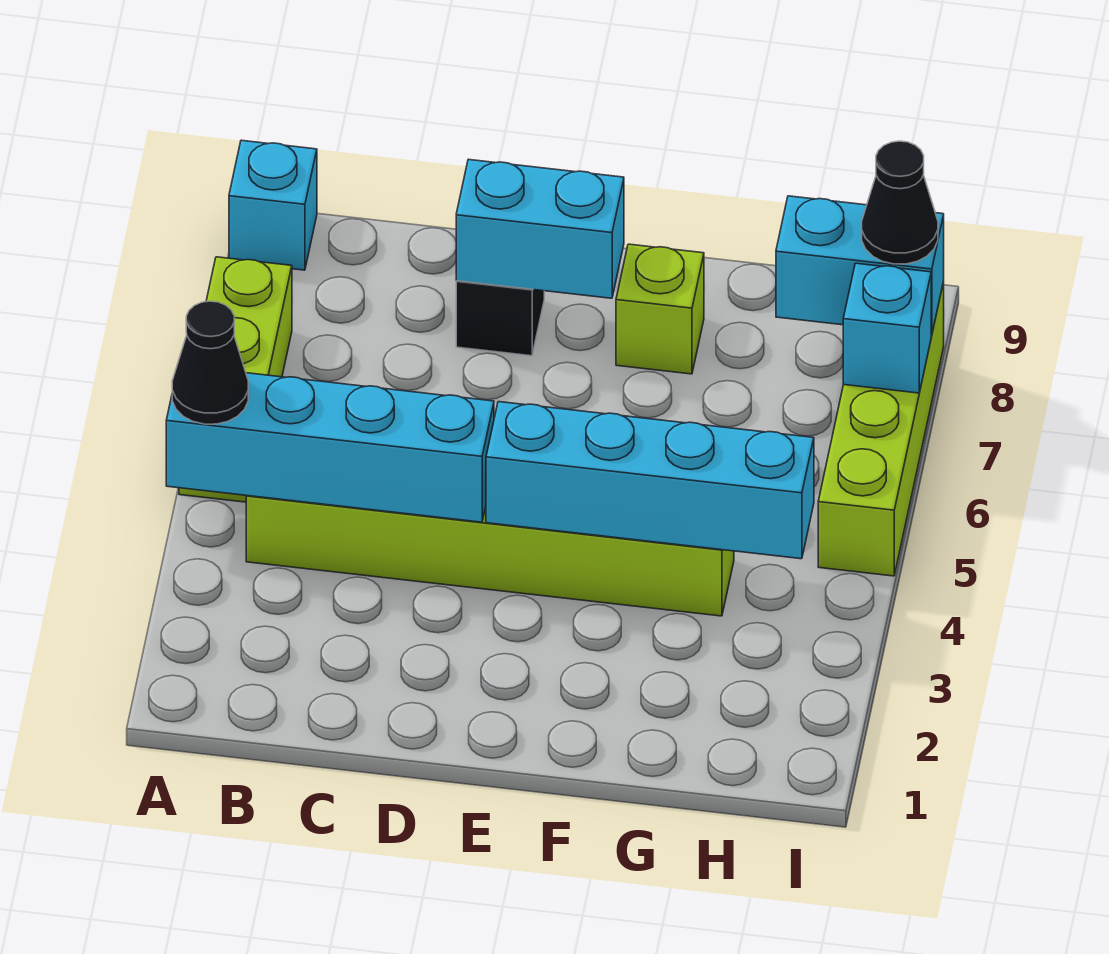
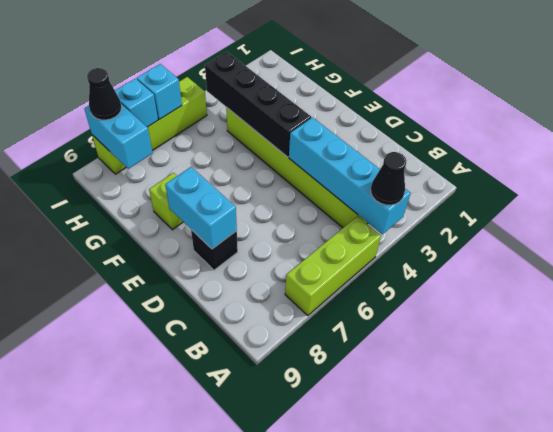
cyan brick A9 level 1 -> cyan brick I6 level 2
cyan brick E4:H4 level 2 -> black brick E4:H4 level 2

